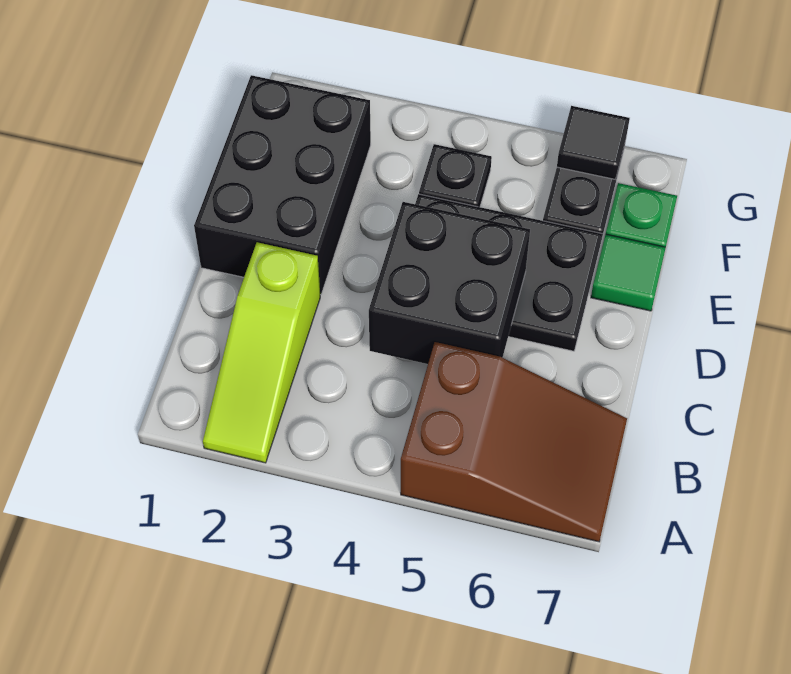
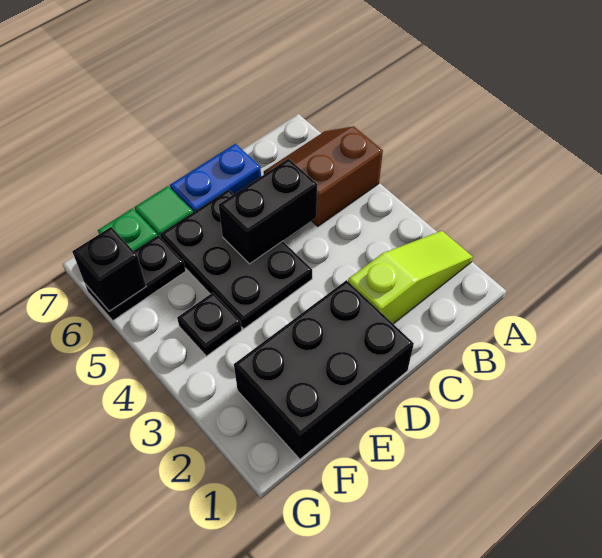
brown slope A5:B7 level 1 top 5 -> brown slope A5:B6 level 1 top 5
black brick C4:D5 level 2 -> black brick C5:D5 level 2
none -> blue plate C7:D7 level 1
black tile G6 level 2 -> black brick G6 level 2

